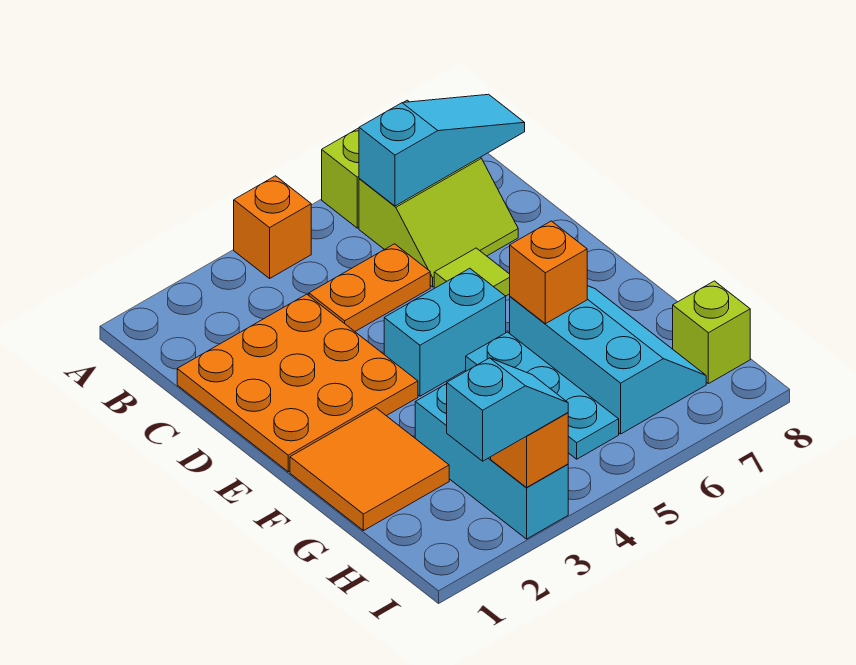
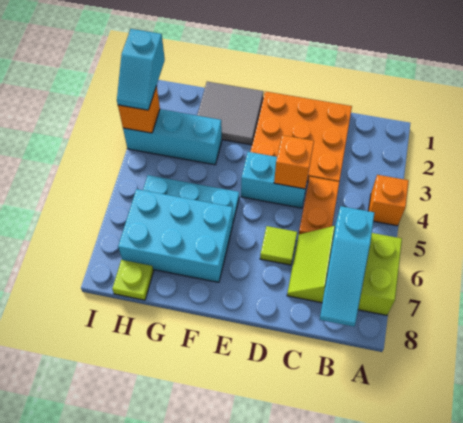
cyan brick E4:E5 level 1 -> cyan brick D4:E4 level 1
orange tile F1:G2 level 1 -> grey tile F1:G2 level 1
cyan slope F6:H7 level 1 top 6 -> cyan brick F6:H7 level 1
orange brick F6 level 2 -> orange brick D4 level 2
lime brick H8 level 1 -> lime plate H8 level 1

